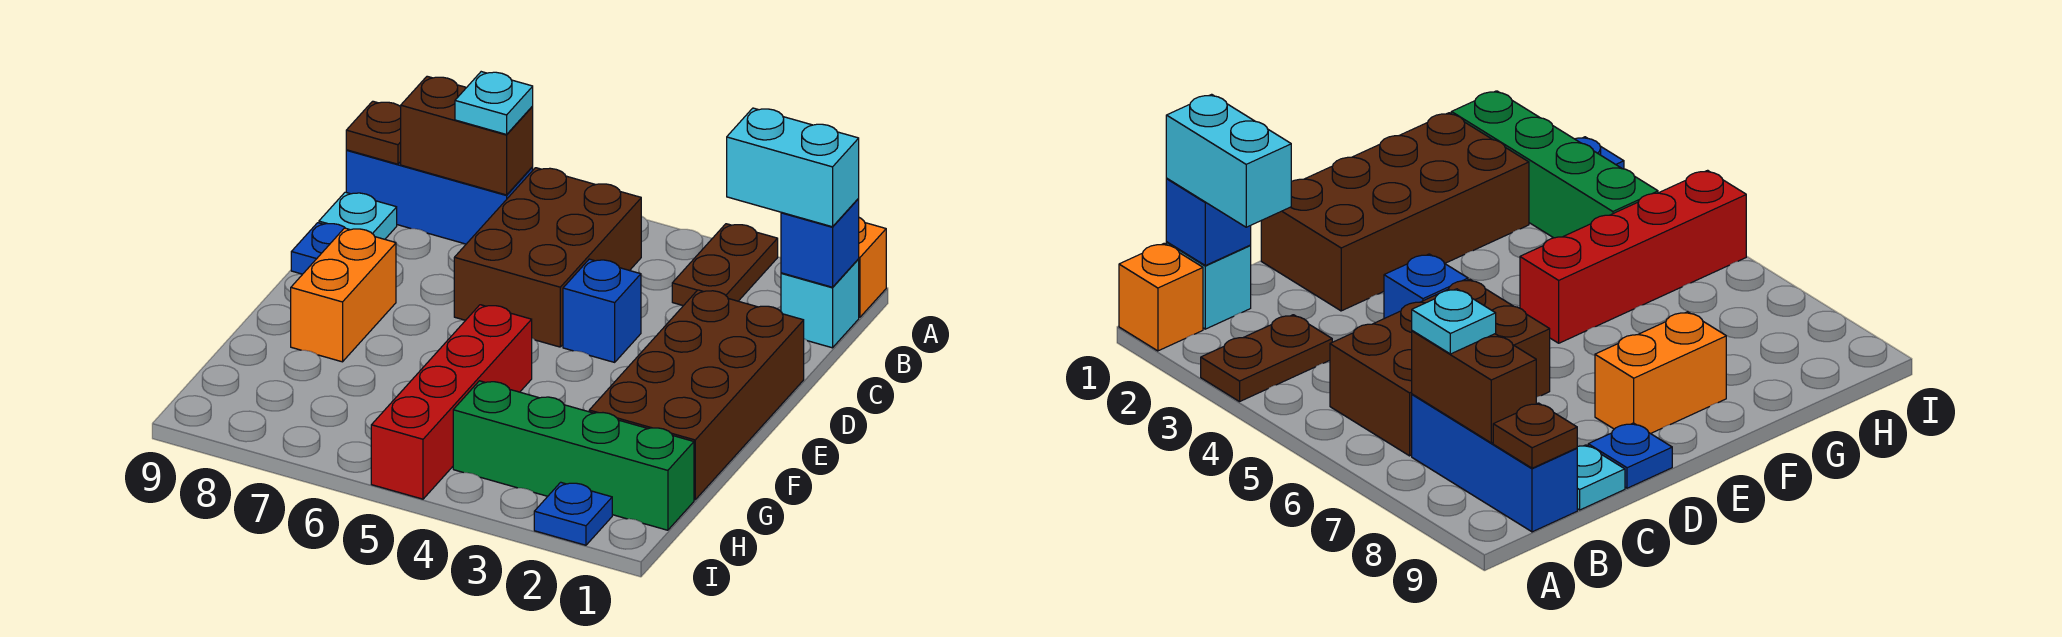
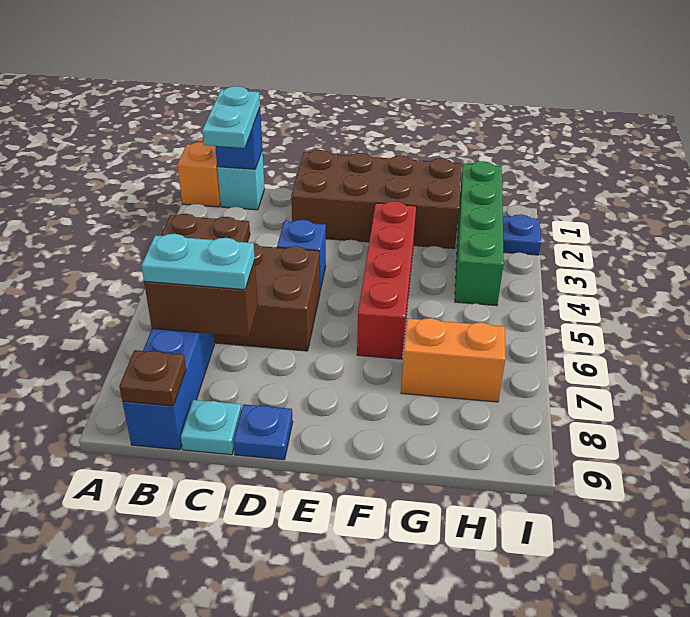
cyan brick B1:B2 level 3 -> cyan plate B1:B2 level 3
brown brick B7:B8 level 2 -> brown brick B7:C7 level 2
cyan plate B7 level 3 -> cyan plate B7:C7 level 3
orange brick E8:F8 level 1 -> orange brick G7:H7 level 1
red brick F5:I5 level 1 -> red brick F3:F6 level 1

